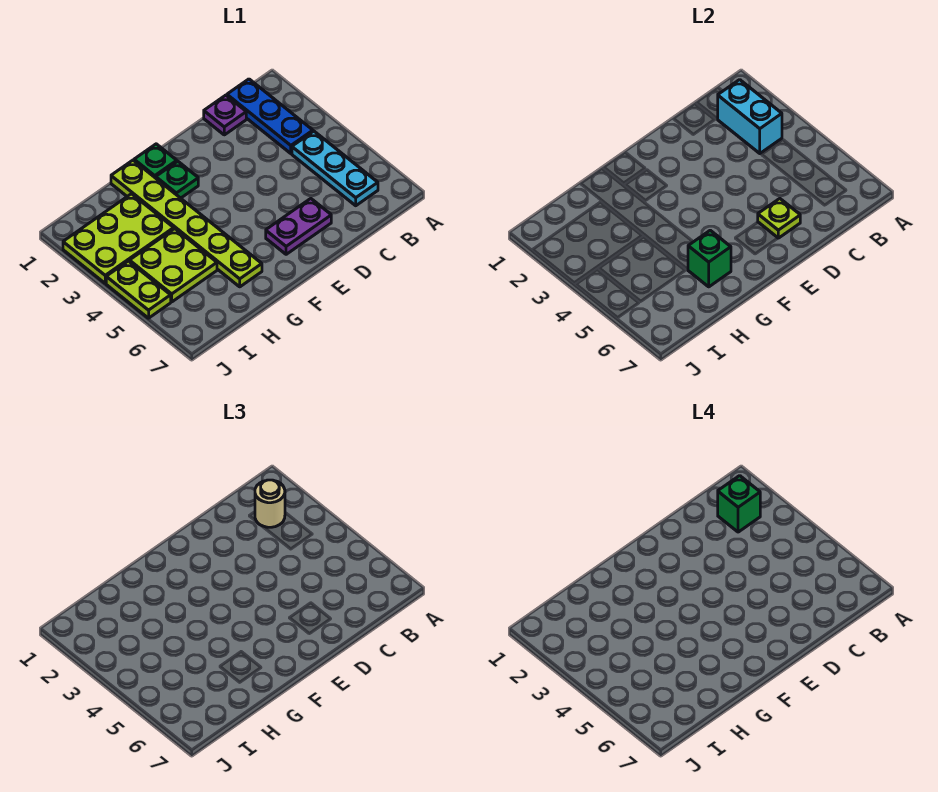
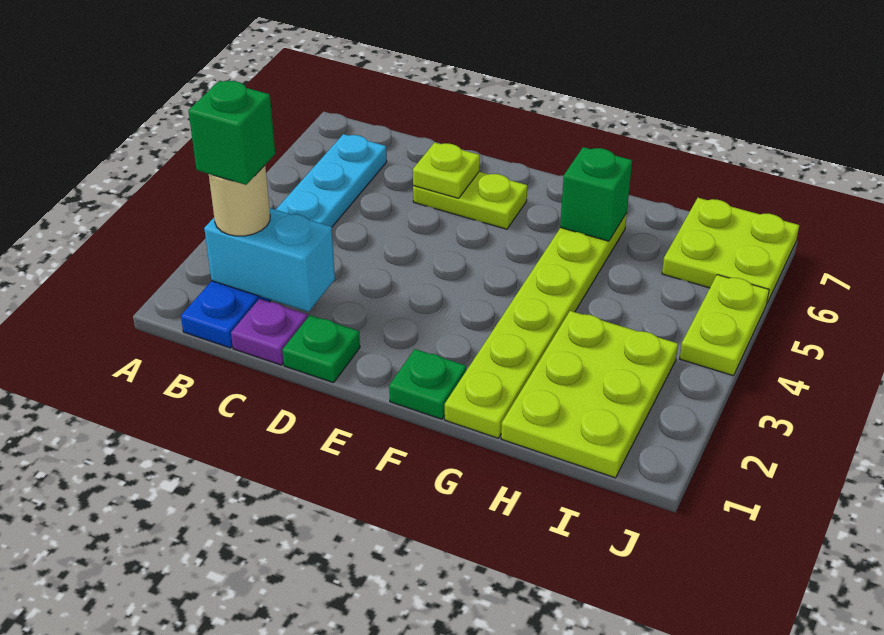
cyan brick B2:B3 level 2 -> cyan brick B2:C2 level 2
purple plate D6:E6 level 1 -> lime plate D6:E6 level 1
green plate F2 level 1 -> green plate D1 level 1
lime plate H2:J3 level 1 -> lime plate H1:I3 level 1
lime plate H4:I5 level 1 -> lime plate I6:J7 level 1

